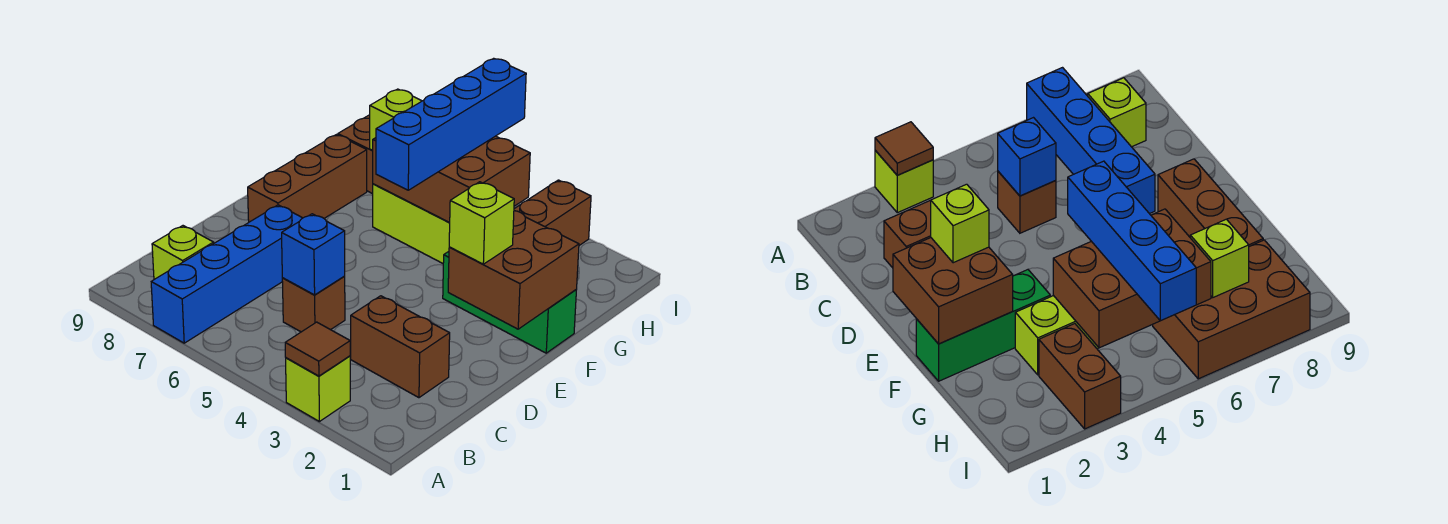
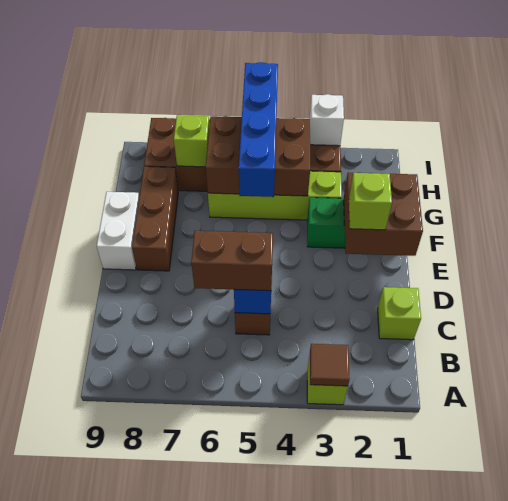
blue brick A7:D7 level 1 -> none
lime brick B8 level 1 -> lime brick C1 level 1
brown brick C2:C3 level 1 -> brown brick C5:C6 level 3
none -> white brick E9:F9 level 1
none -> white brick I3 level 2

